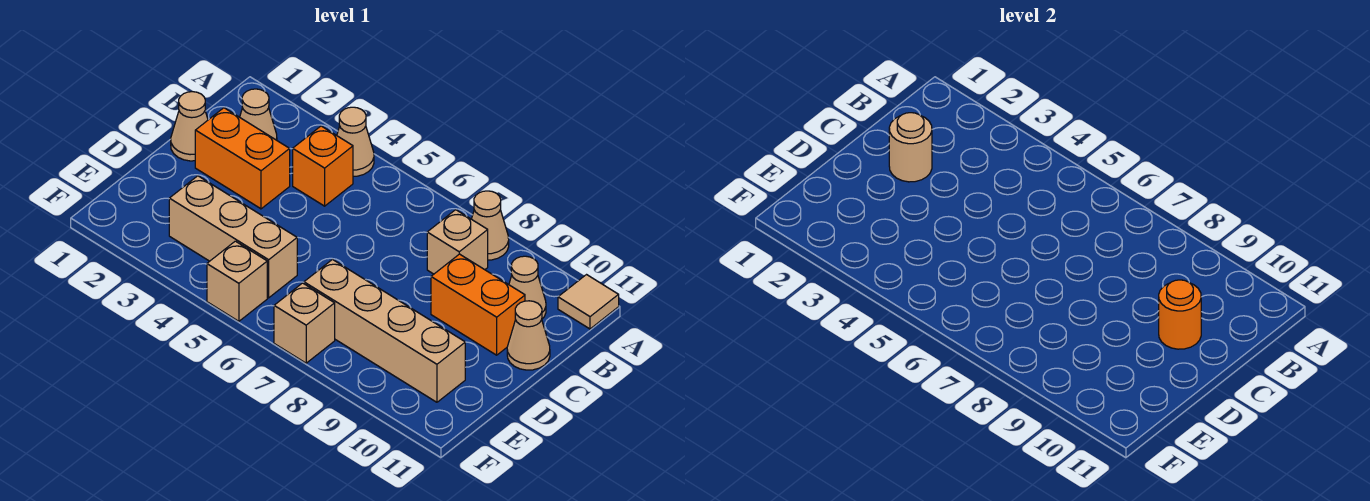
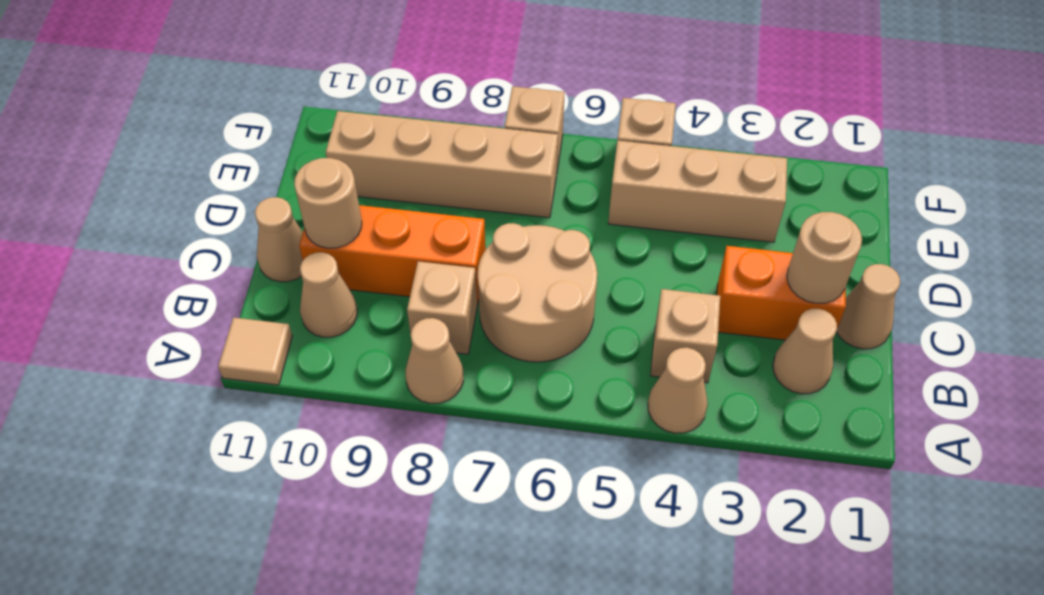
orange brick B4 level 1 -> tan brick B4 level 1
none -> tan round brick B6:C7 level 1
orange brick C9:C10 level 1 -> orange brick C8:C10 level 1
orange round brick C10 level 2 -> tan round brick C10 level 2

